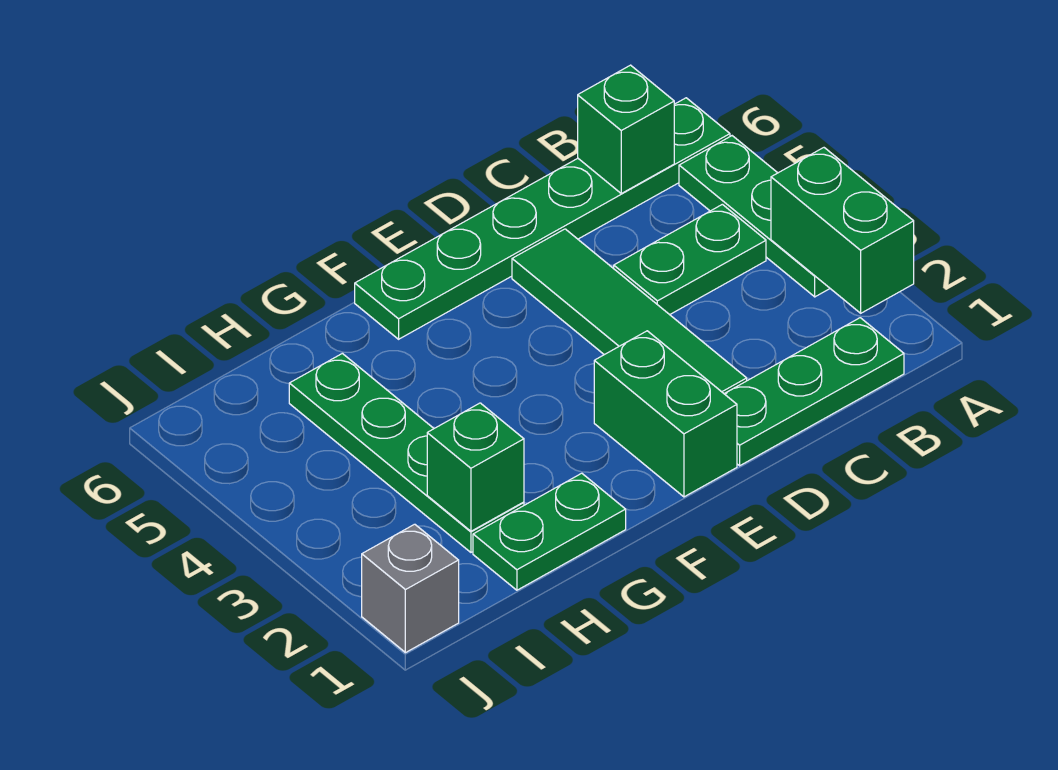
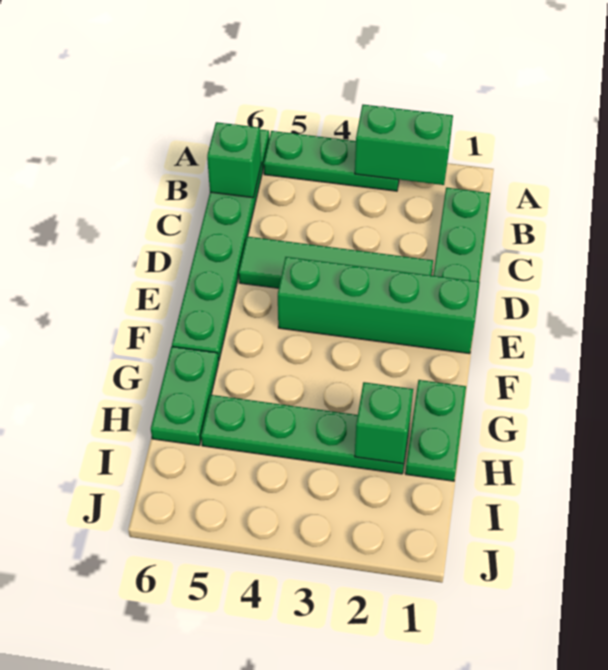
green plate B4:C4 level 1 -> green plate G6:H6 level 1
green brick E1:E2 level 1 -> green brick E1:E4 level 1
grey brick J1 level 1 -> none

